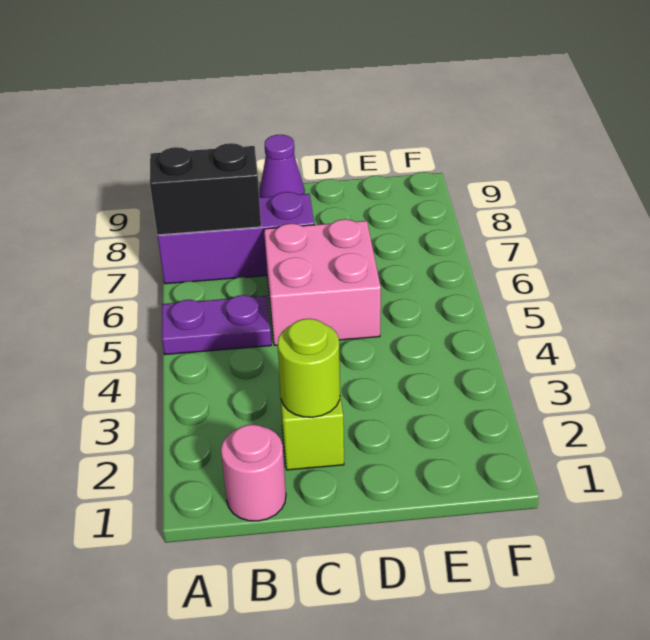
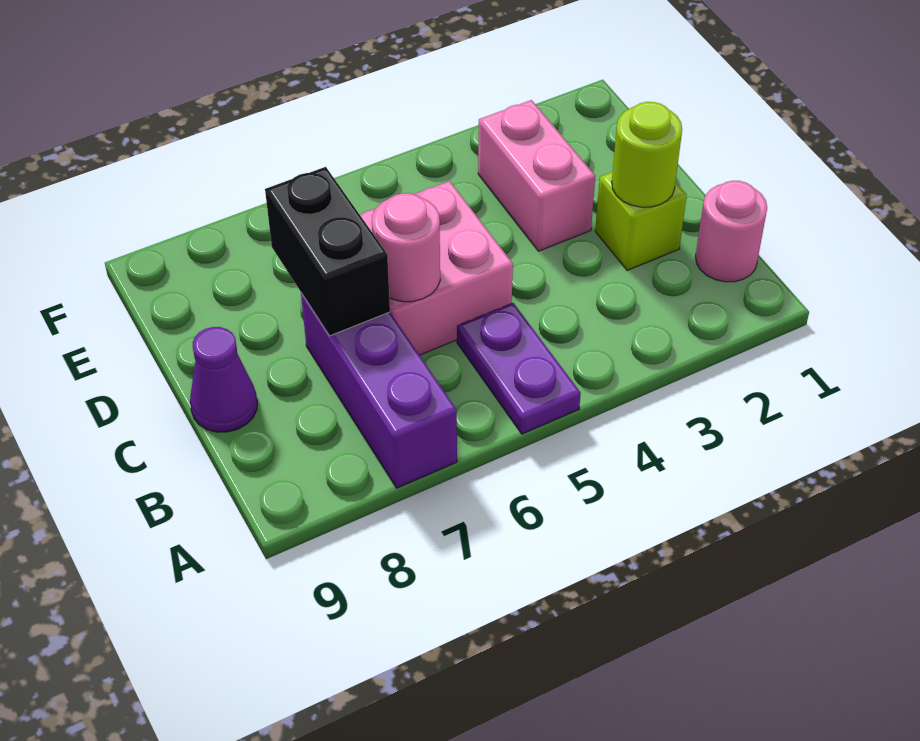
black brick A7:B7 level 2 -> black brick C7:D7 level 2
none -> pink round brick C6 level 2
none -> pink brick D3:E3 level 1

